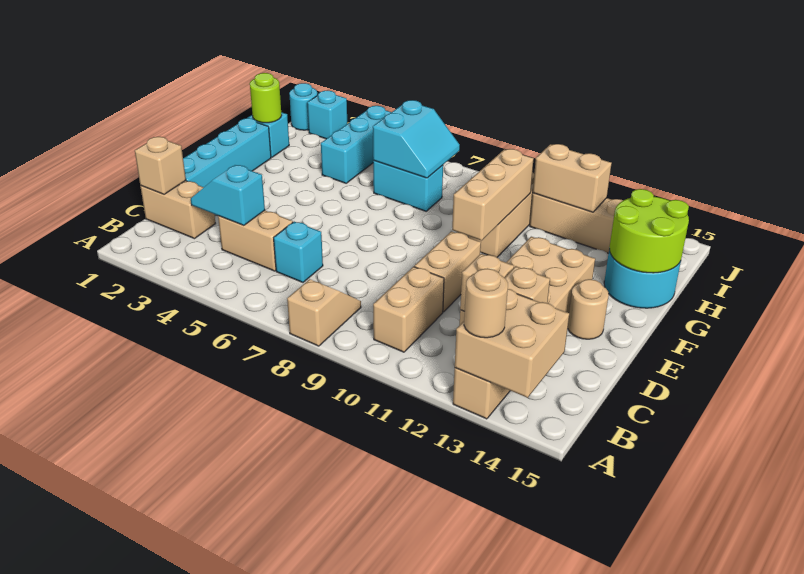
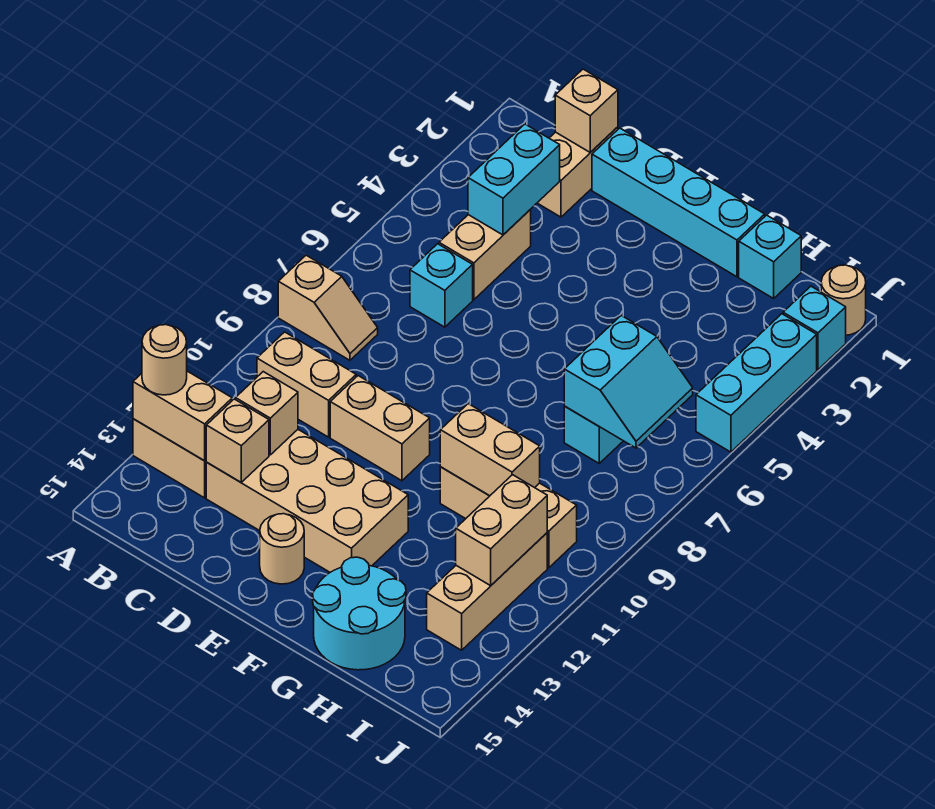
tan brick A13:B14 level 2 -> tan brick A13:B13 level 2
cyan slope C3:C4 level 2 top 4 -> cyan brick C3:C4 level 2
tan brick F10:H10 level 2 -> tan brick G10:H10 level 2
lime round brick G14:H15 level 2 -> none
lime round brick H1 level 2 -> none
cyan brick H4:J4 level 1 -> cyan brick J3:J5 level 1
cyan slope H6:I7 level 2 top 6 -> cyan slope H6:I7 level 2 top H
cyan round brick J1 level 1 -> tan round brick J1 level 1

